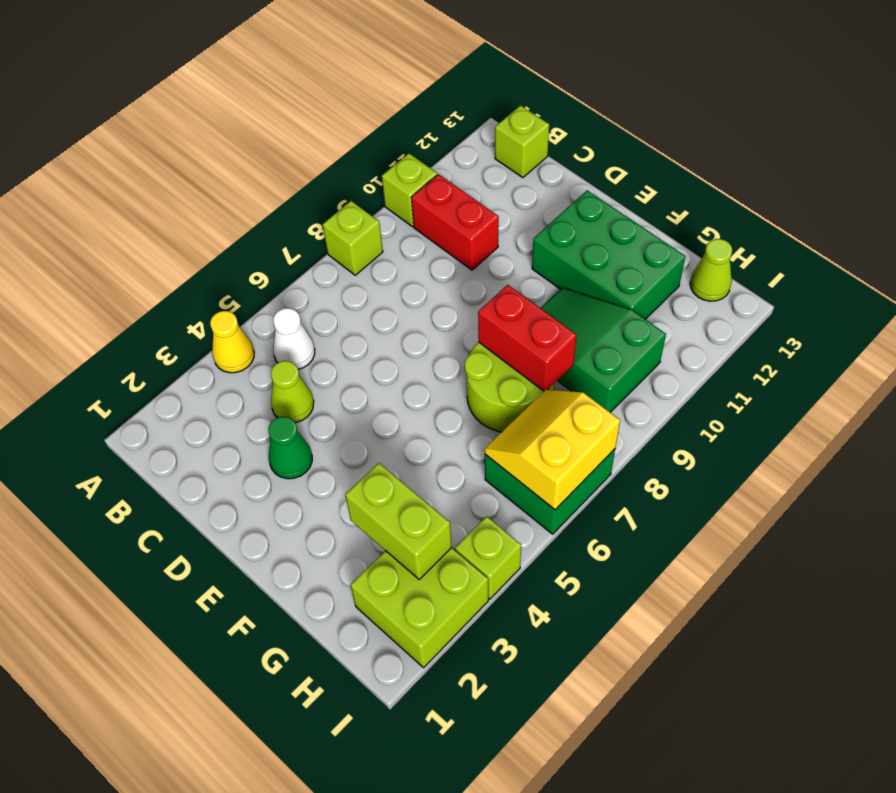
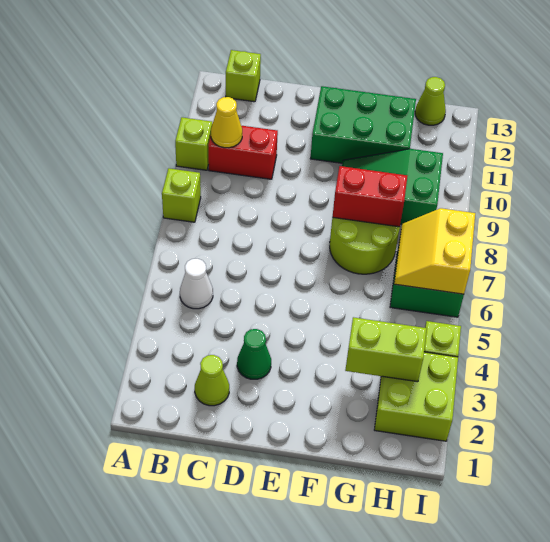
yellow cone A4 level 1 -> yellow cone B10 level 2
lime cone C4 level 1 -> lime cone C2 level 1

